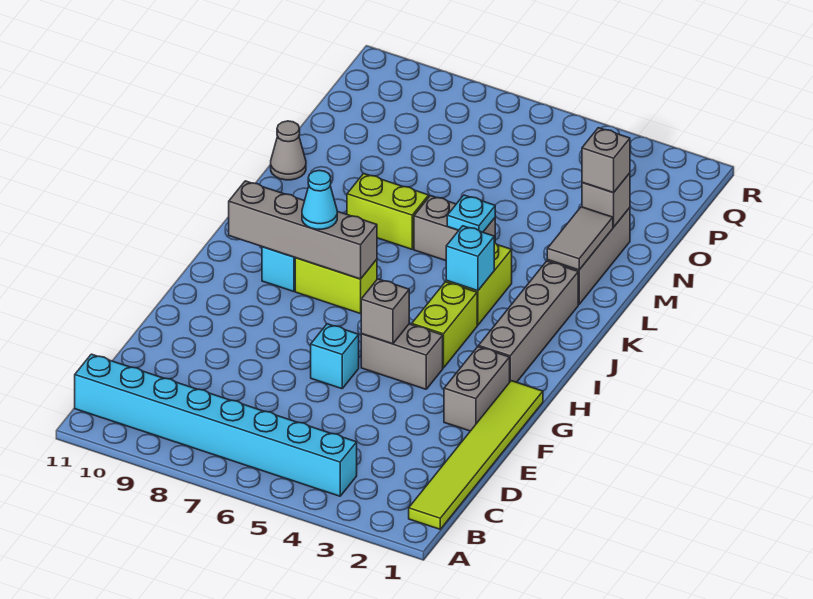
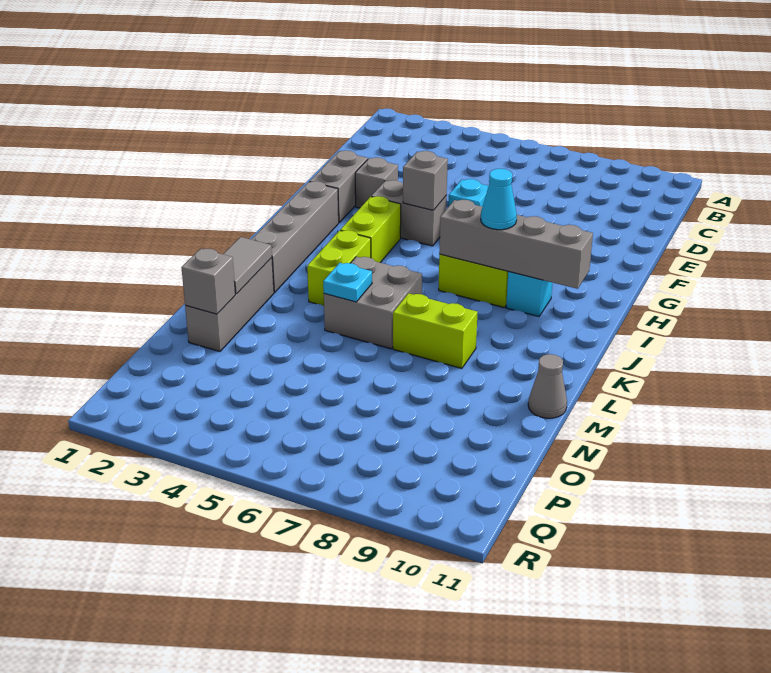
lime tile B1:G1 level 1 -> none
cyan brick B4:B11 level 1 -> none
cyan brick J4 level 2 -> none
grey brick L5:L6 level 1 -> grey brick K5:L6 level 1
grey brick N2 level 3 -> grey brick F3 level 1

